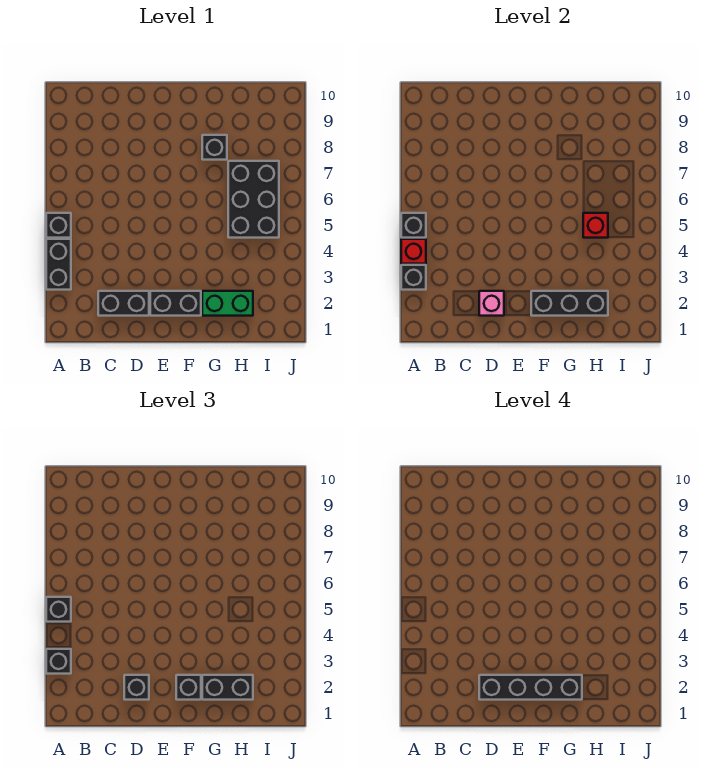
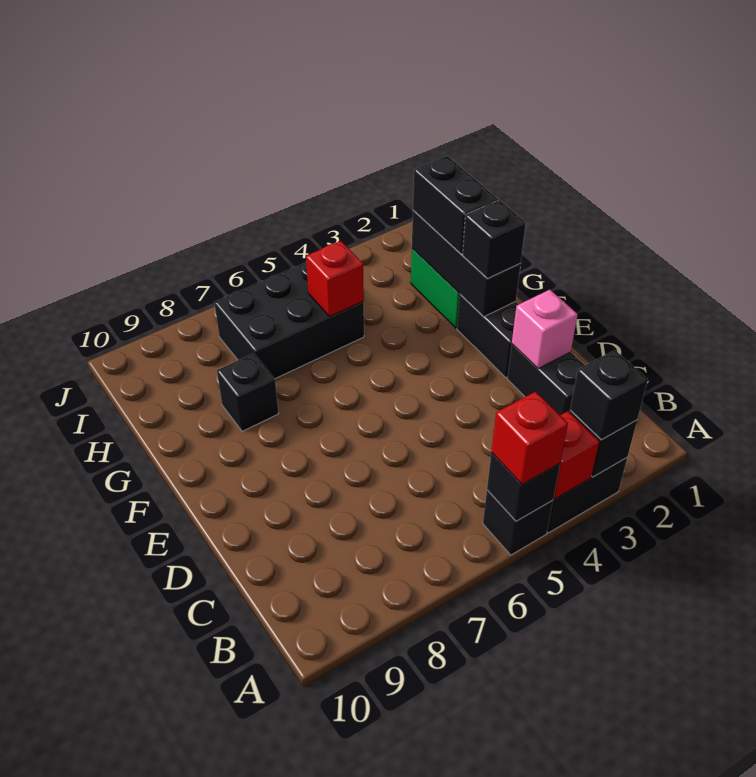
black brick A5 level 3 -> red brick A5 level 3
black brick D2 level 3 -> none
black brick D2:G2 level 4 -> none

